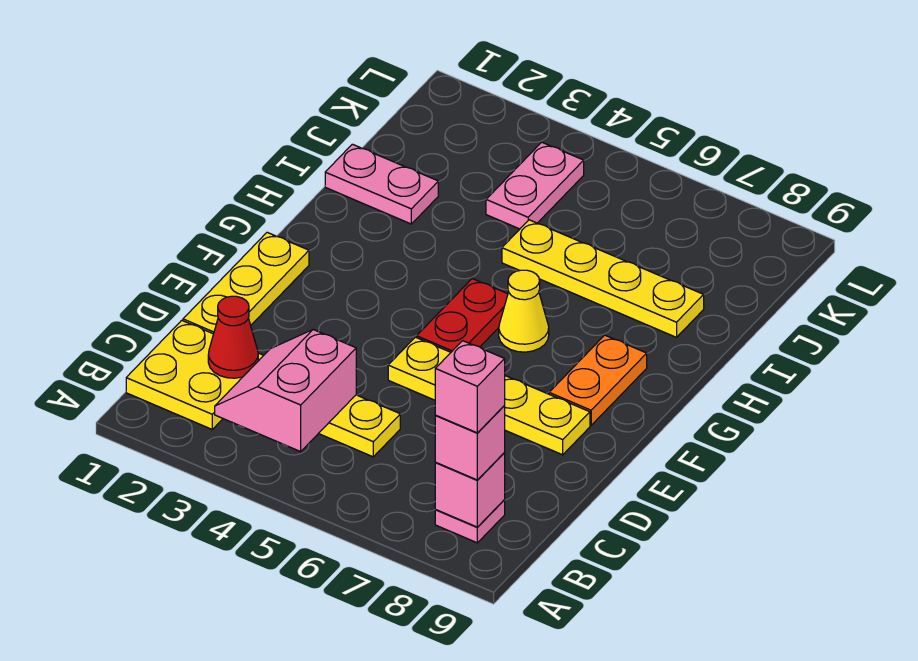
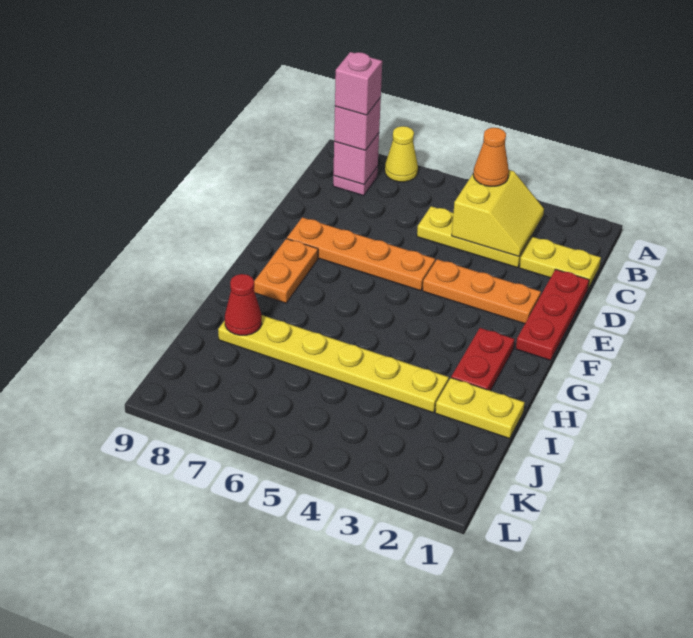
yellow plate B1:C2 level 1 -> yellow plate C1:C2 level 1
pink slope B3:C4 level 2 top 4 -> yellow slope B3:C4 level 2 top 4
none -> orange cone B4 level 3
red cone C2 level 2 -> red cone I8 level 2
yellow plate D1:F1 level 1 -> red plate D1:F1 level 1
none -> orange plate E2:E4 level 1
yellow plate E5:E8 level 1 -> orange plate E5:E8 level 1
red plate F5:G5 level 1 -> red plate G2:H2 level 1
yellow cone G6 level 1 -> yellow cone A7 level 1
pink plate I1:I2 level 1 -> yellow plate I1:I2 level 1
yellow plate I5:I8 level 1 -> yellow plate I3:I8 level 1
pink plate J4:K4 level 1 -> none

